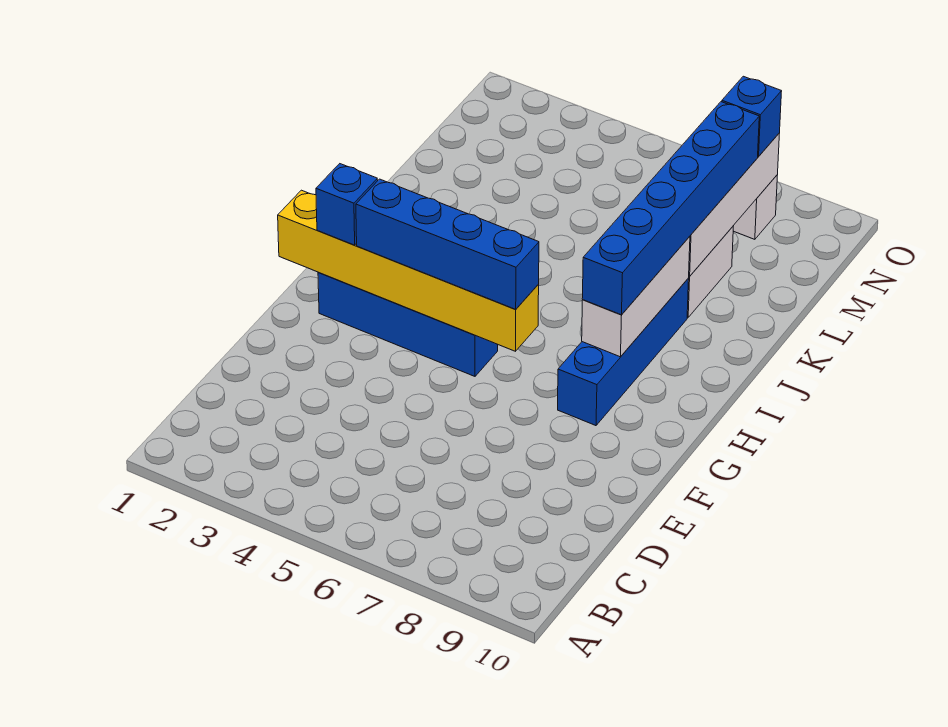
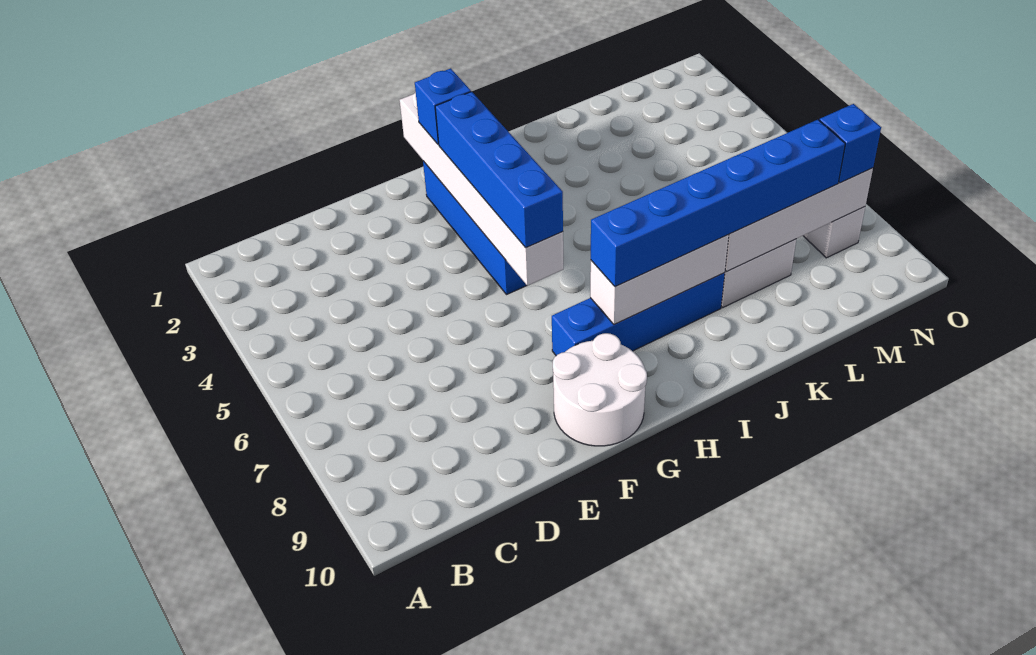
none -> white round brick F9:G10 level 1
yellow brick G1:G6 level 2 -> white brick G1:G6 level 2

